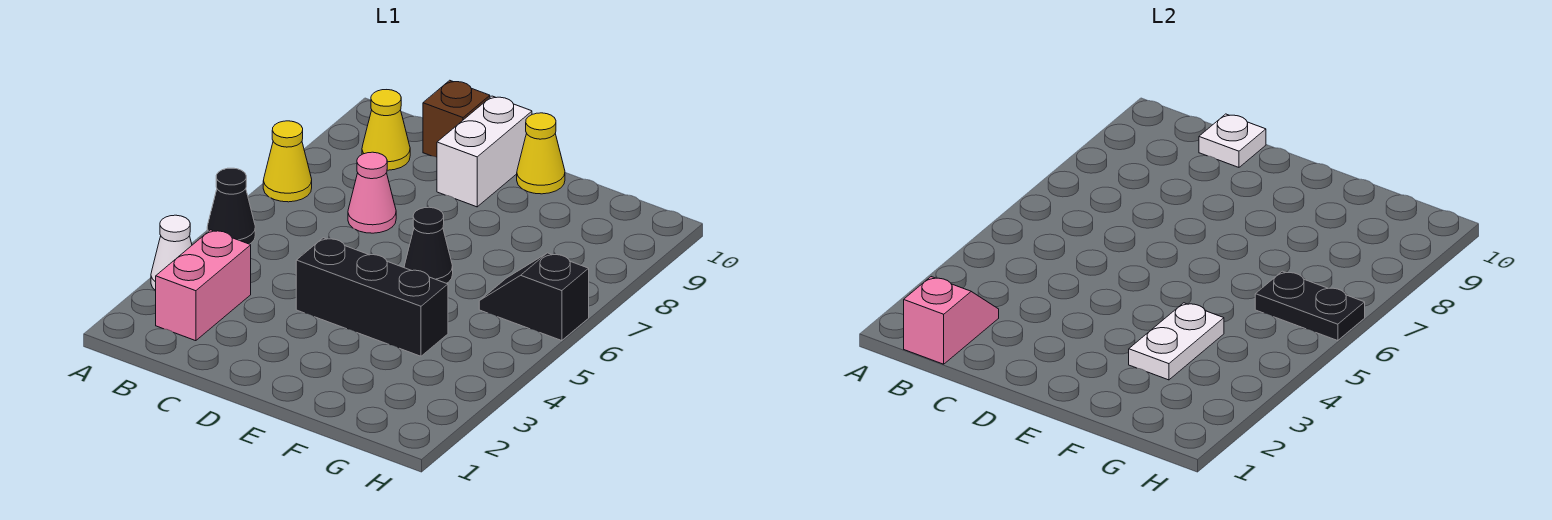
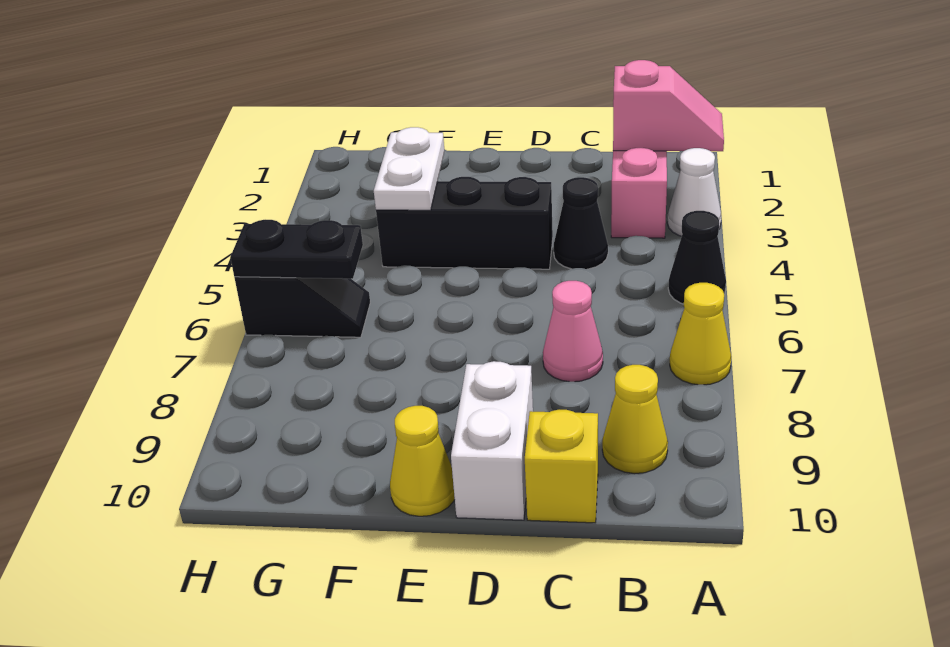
pink slope B1:B2 level 2 top 1 -> pink slope A2:B2 level 2 top B
brown brick C10 level 1 -> yellow brick C10 level 1
white plate C10 level 2 -> none
black cone E6 level 1 -> black cone C4 level 1

